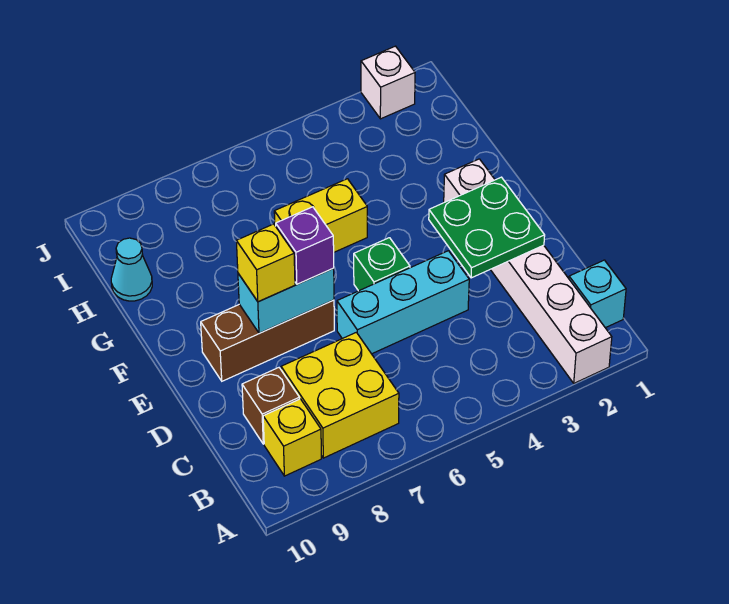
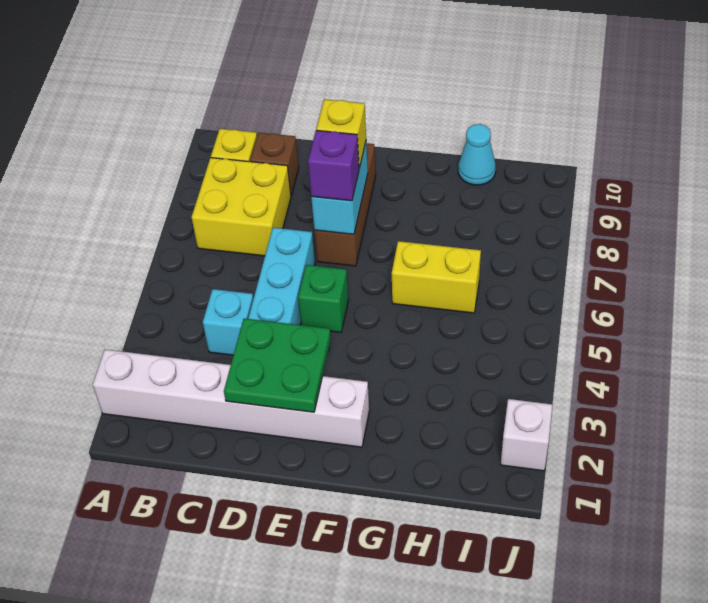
cyan brick B1 level 1 -> cyan brick C4 level 1
yellow brick G5:G6 level 1 -> yellow brick G6:H6 level 1

